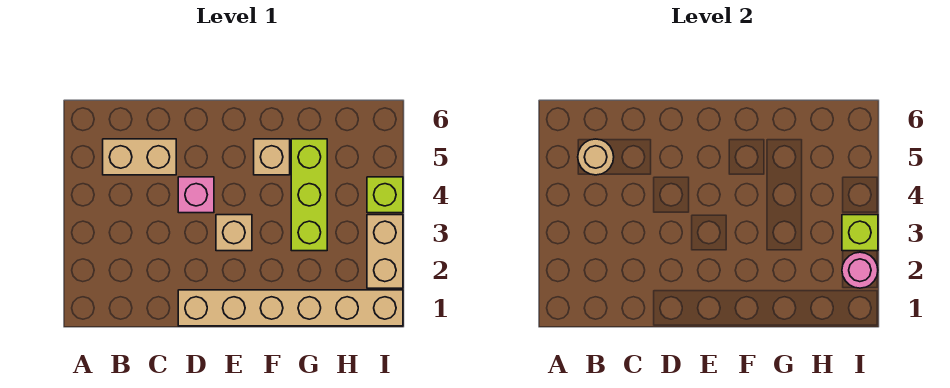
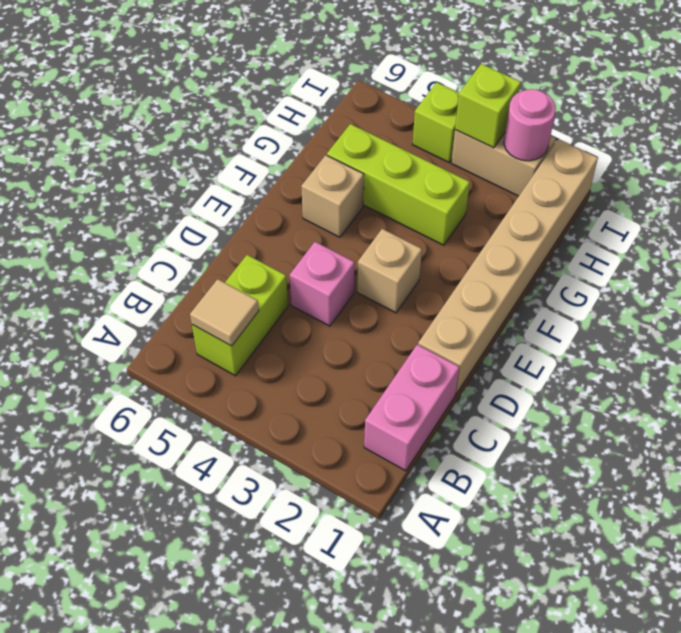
none -> pink brick B1:C1 level 1
tan brick B5:C5 level 1 -> lime brick B5:C5 level 1
tan round brick B5 level 2 -> tan tile B5 level 2

